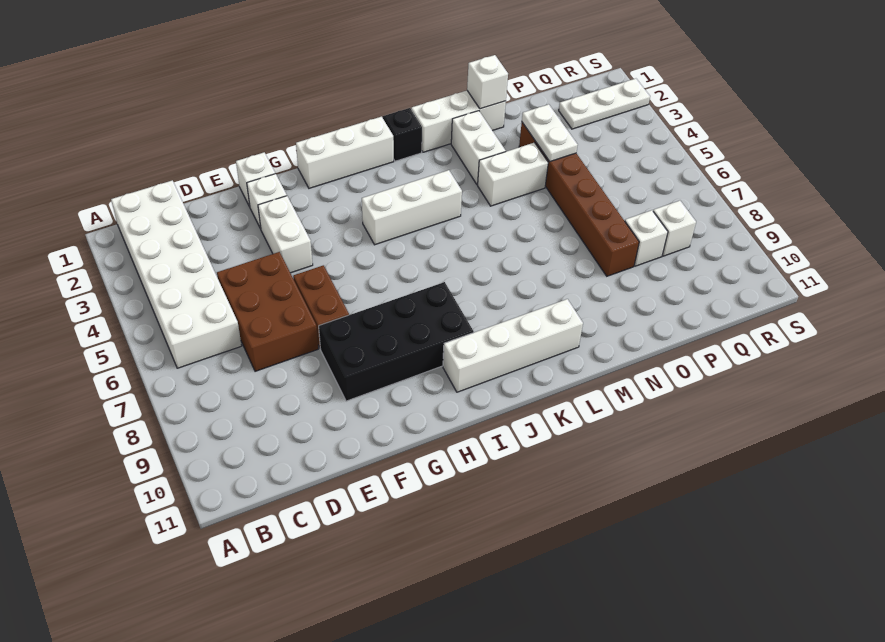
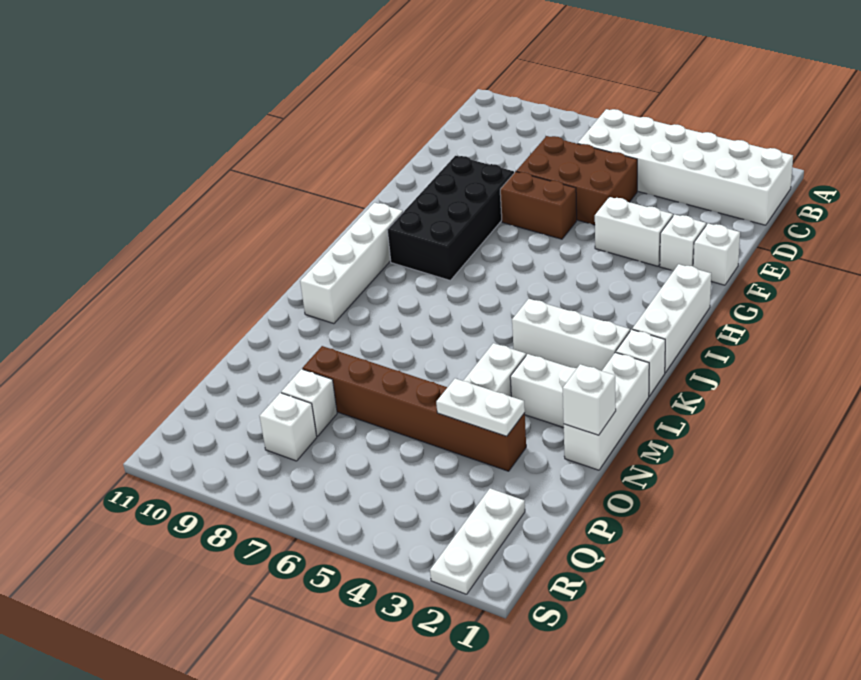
white brick I4:K4 level 1 -> white brick K2:K4 level 1
black brick K1 level 1 -> white brick K1 level 1

